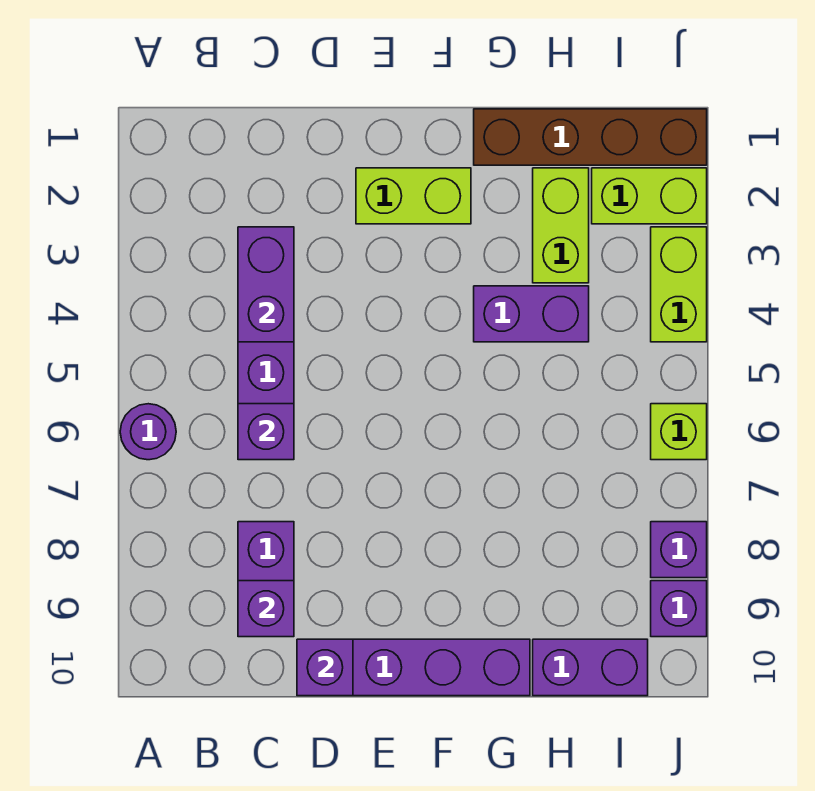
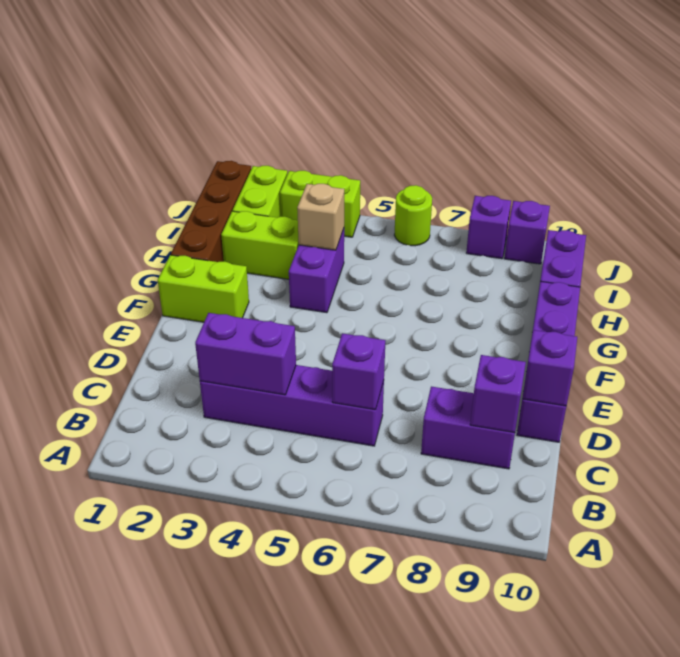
purple round brick A6 level 1 -> none
lime brick E2:F2 level 1 -> lime brick F1:F2 level 1
none -> tan brick H4 level 2
lime brick J6 level 1 -> lime round brick J6 level 1

